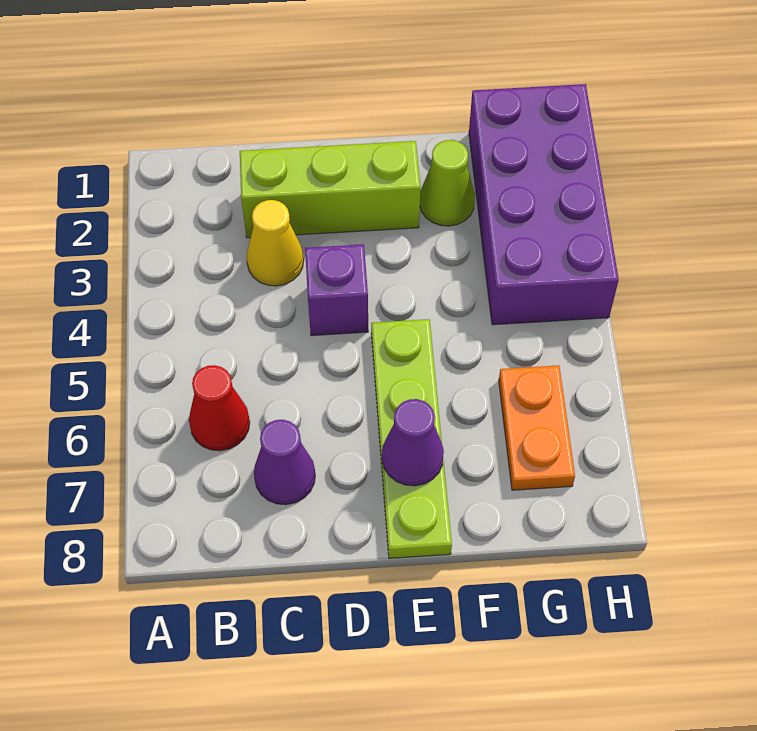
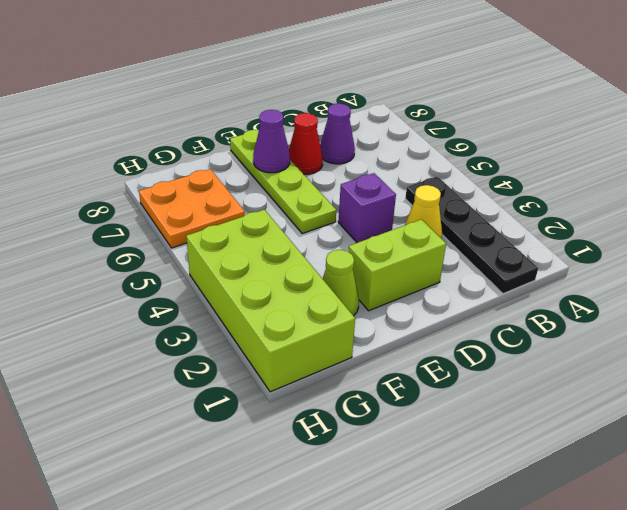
none -> black plate B1:B4 level 1
red cone B6 level 1 -> red cone D7 level 1
lime brick C2:E2 level 1 -> lime brick D2:E2 level 1
purple brick G1:H4 level 1 -> lime brick G1:H4 level 1
orange plate G6:G7 level 1 -> orange plate G6:H7 level 1

